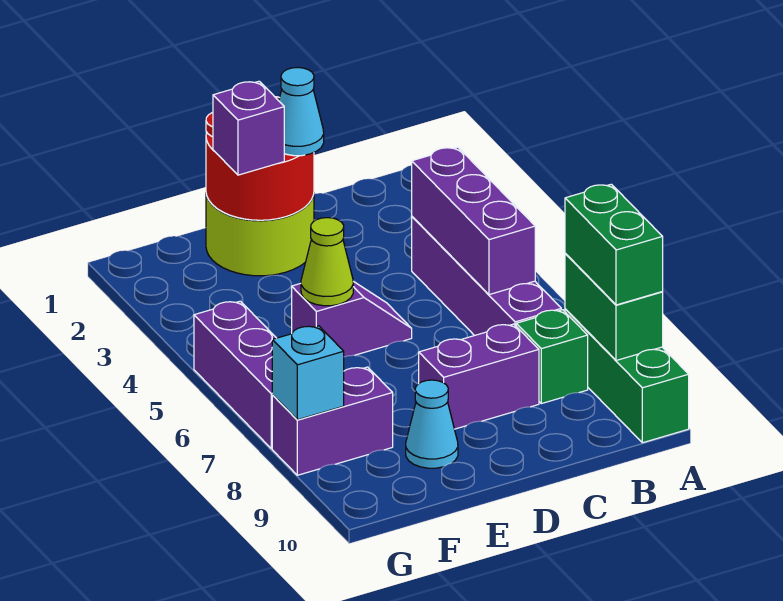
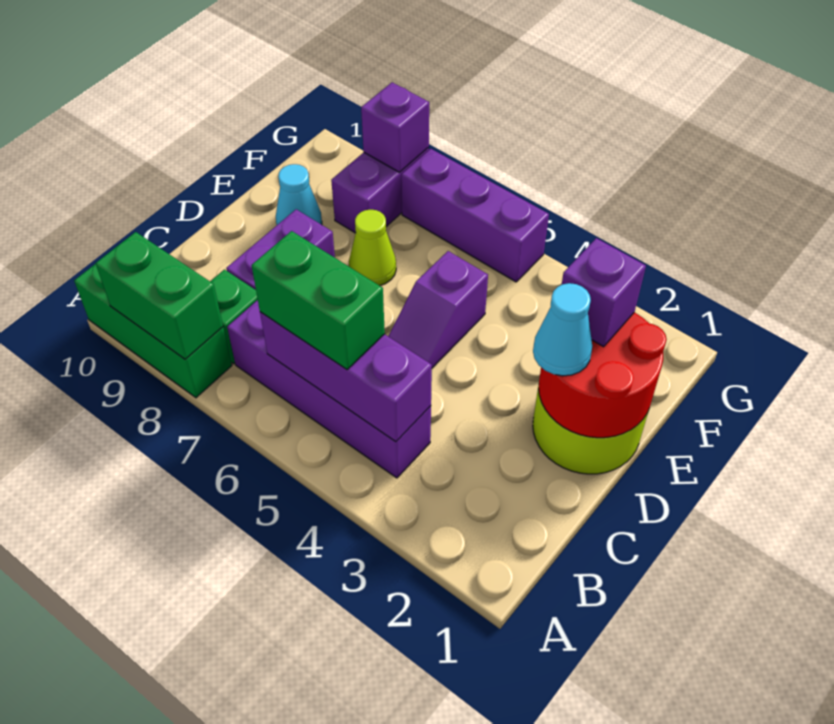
green brick A8:A9 level 3 -> green brick B5:B6 level 3
lime cone E5 level 2 -> lime cone E7 level 1
cyan brick G8 level 2 -> purple brick G8 level 2

